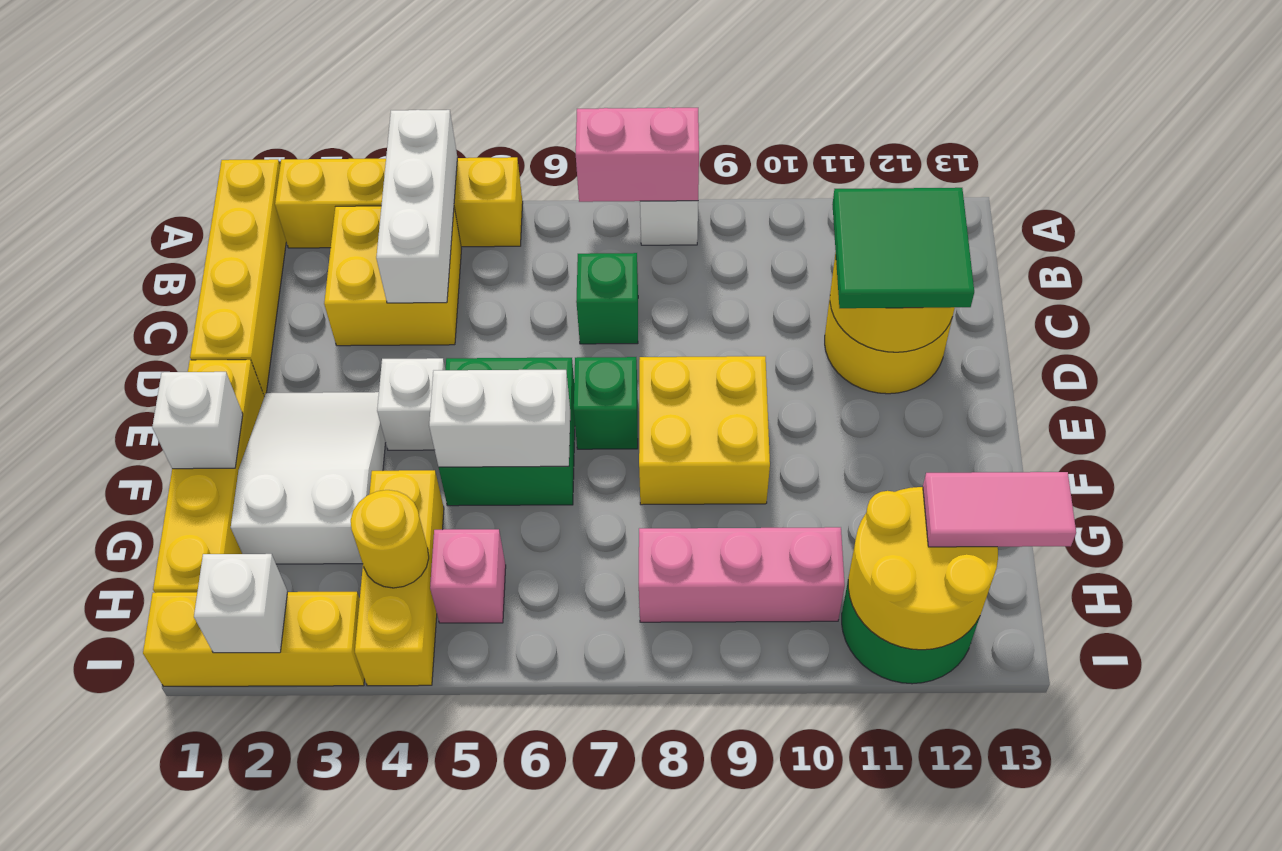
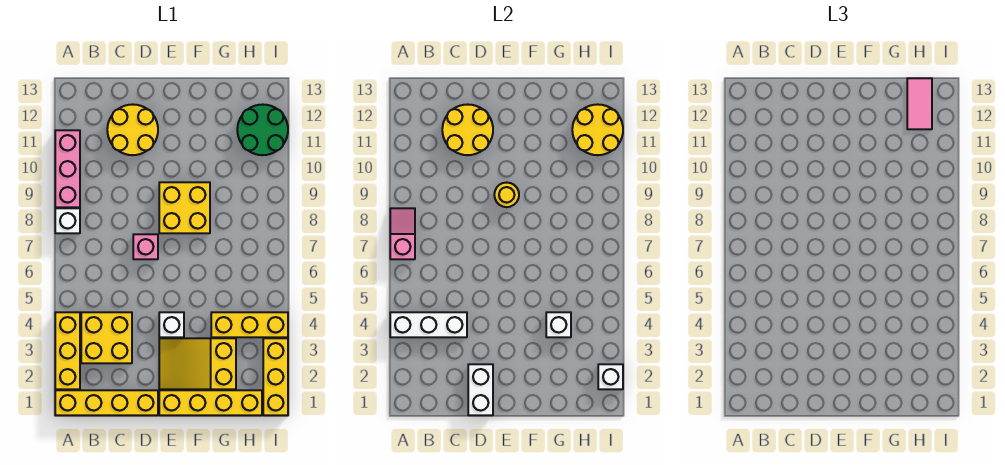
yellow brick A2:A5 level 1 -> yellow brick A2:A4 level 1
pink brick A7:A8 level 2 -> pink slope A7:A8 level 2 top 7
green brick C7 level 1 -> none
green tile C11:D12 level 3 -> none
white slope E2:G3 level 1 top G -> yellow slope E2:G3 level 1 top G
green brick E5:F6 level 1 -> none
green brick E7 level 1 -> none
white brick F1 level 2 -> white brick G4 level 2
white brick F5:F6 level 2 -> white brick D1:D2 level 2
yellow round brick H4 level 2 -> yellow round brick E9 level 2
pink brick H5 level 1 -> pink brick D7 level 1
pink brick H8:H10 level 1 -> pink brick A9:A11 level 1

